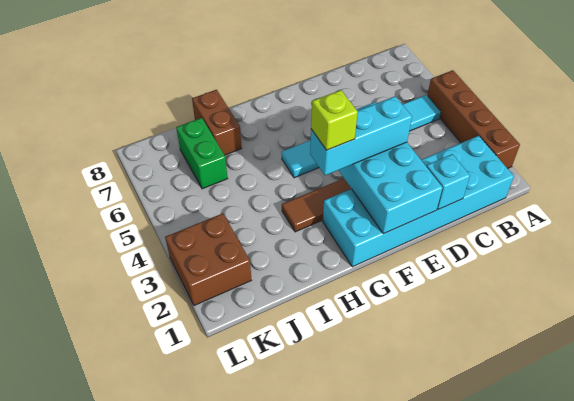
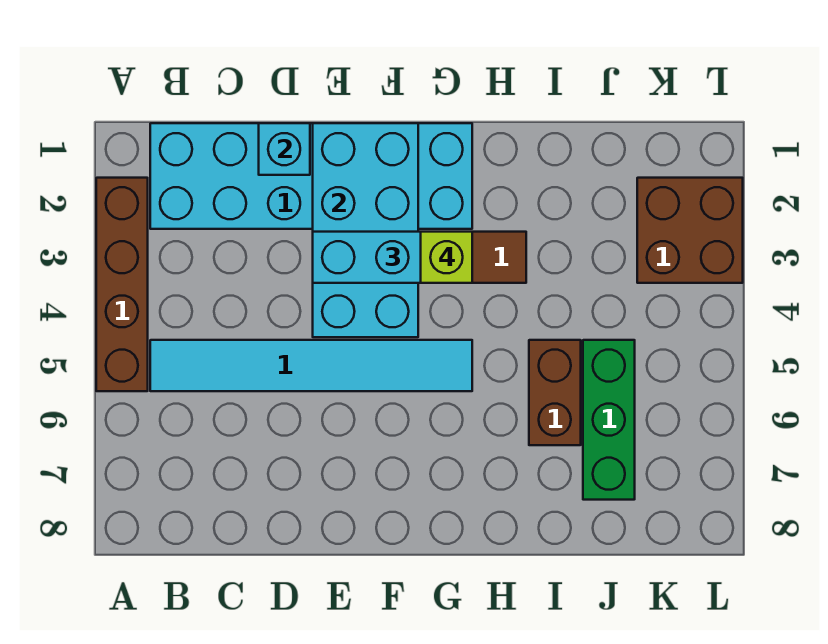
brown brick I7:I8 level 1 -> brown brick I5:I6 level 1
green brick J6:J7 level 1 -> green brick J5:J7 level 1

